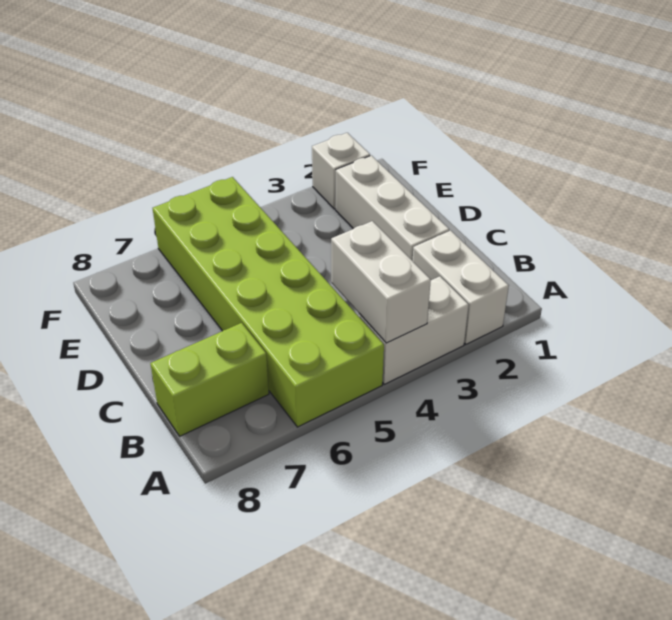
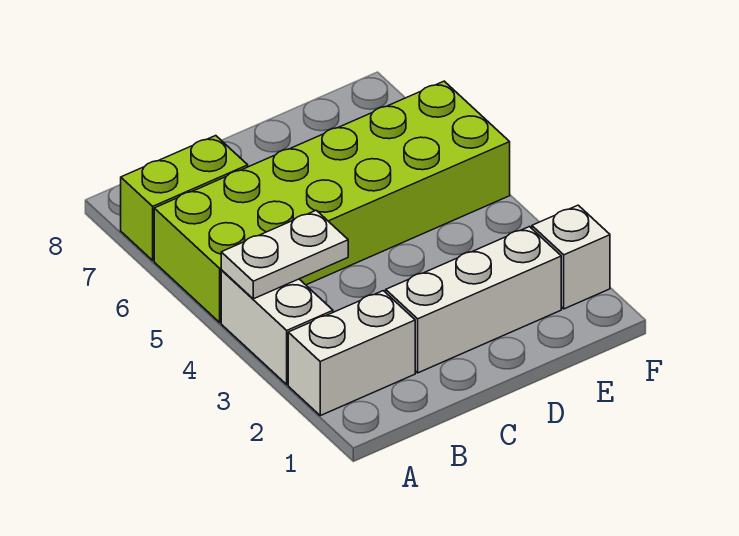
white brick A4:B4 level 2 -> white plate A4:B4 level 2
lime brick B7:B8 level 1 -> lime brick A7:B7 level 1

